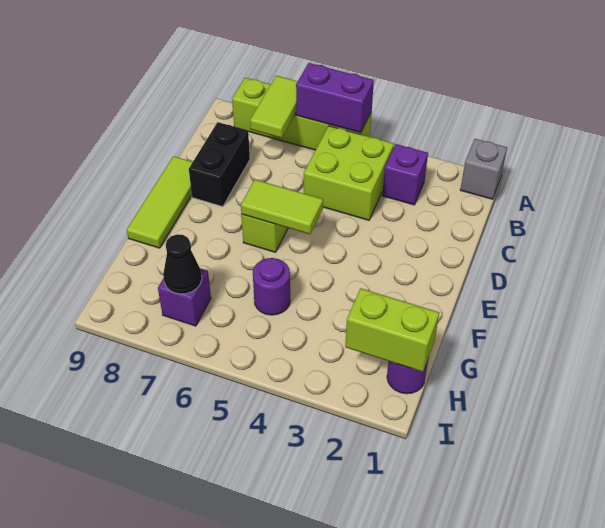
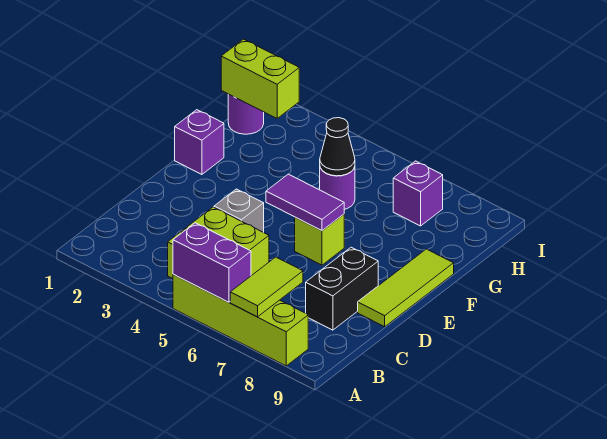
grey brick A1 level 1 -> grey brick D4 level 1
purple brick B3 level 1 -> purple brick F1 level 1
lime tile E5:E6 level 2 -> purple tile E5:E6 level 2
black cone H7 level 2 -> black cone G5 level 2

